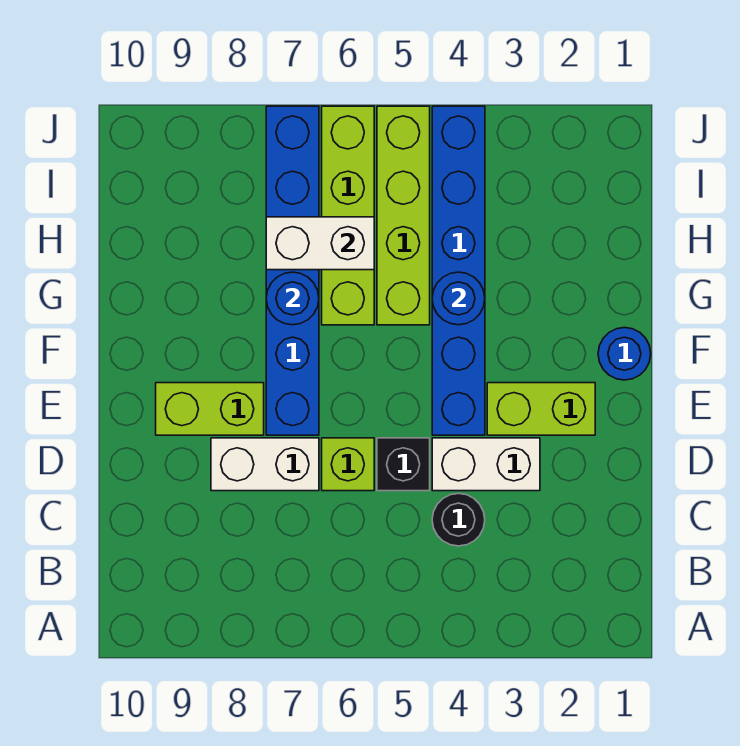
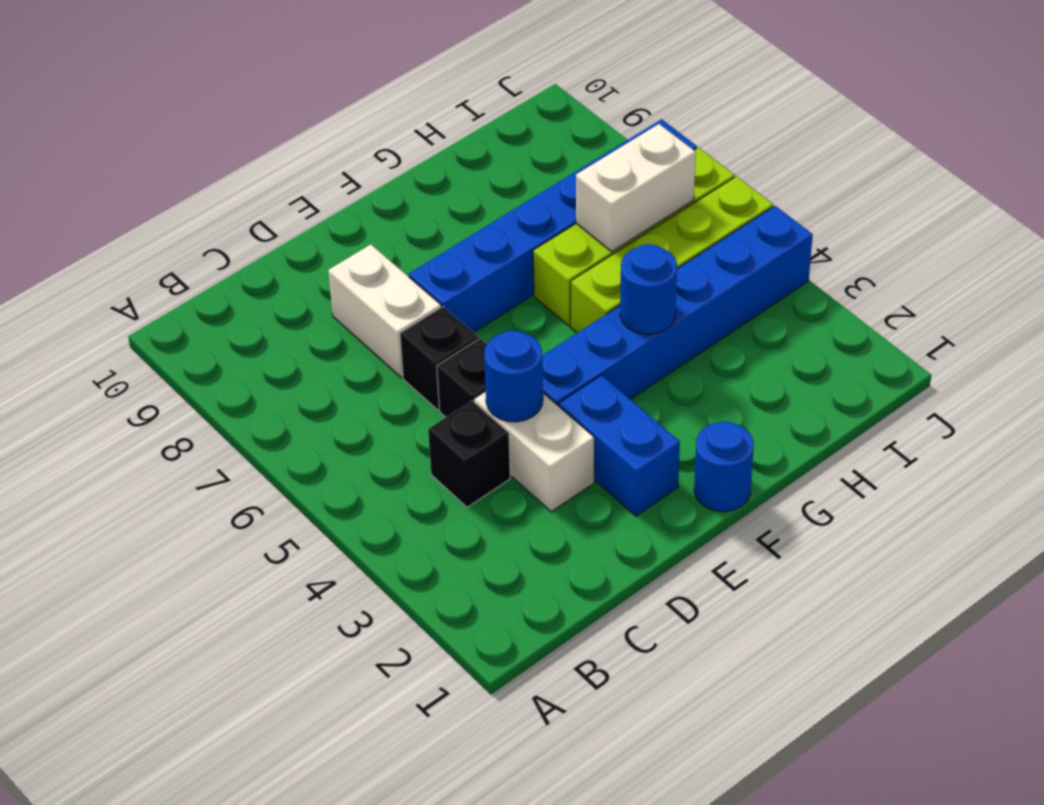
black round brick C4 level 1 -> black brick C4 level 1
lime brick D6 level 1 -> black brick D6 level 1
lime brick E2:E3 level 1 -> blue brick E2:E3 level 1
lime brick E8:E9 level 1 -> none
blue round brick G7 level 2 -> blue round brick D4 level 2
white brick H6:H7 level 2 -> white brick H6:I6 level 2

